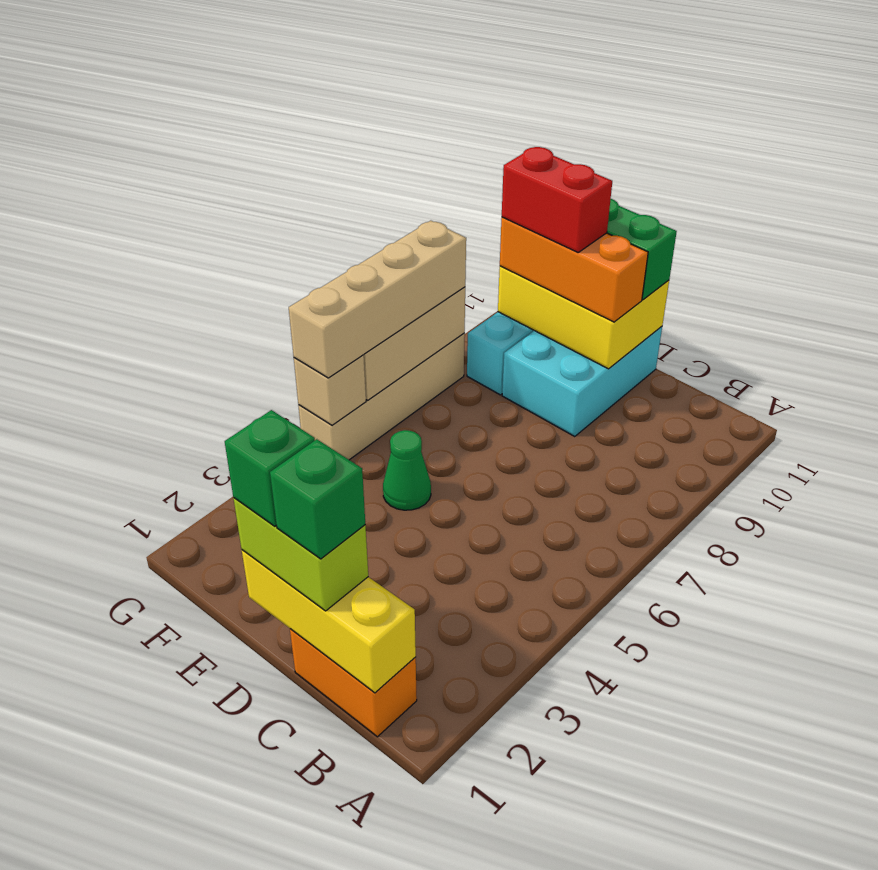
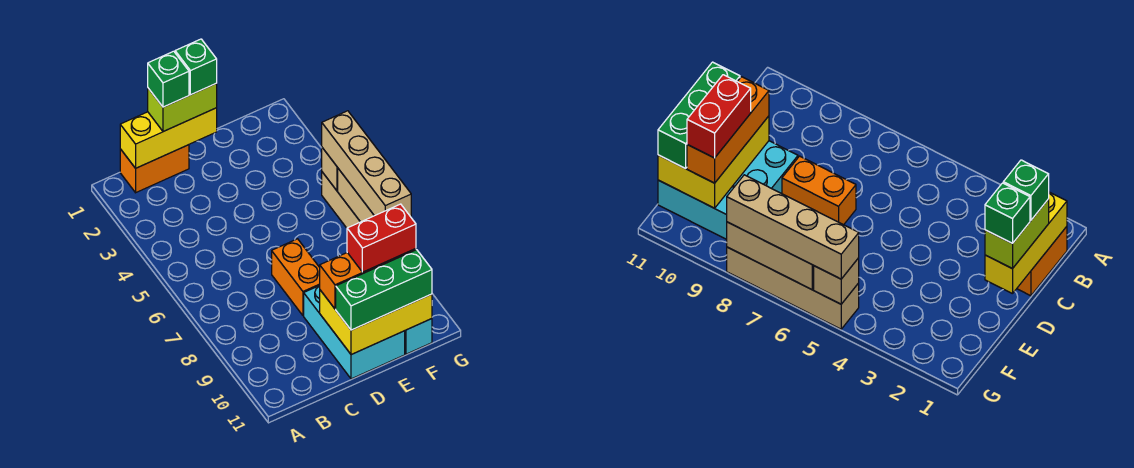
none -> orange brick D7:D8 level 1
green cone E5 level 1 -> none

